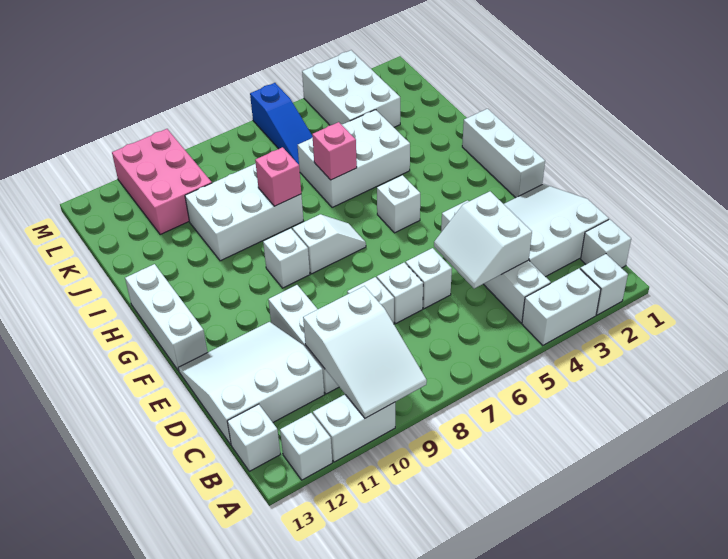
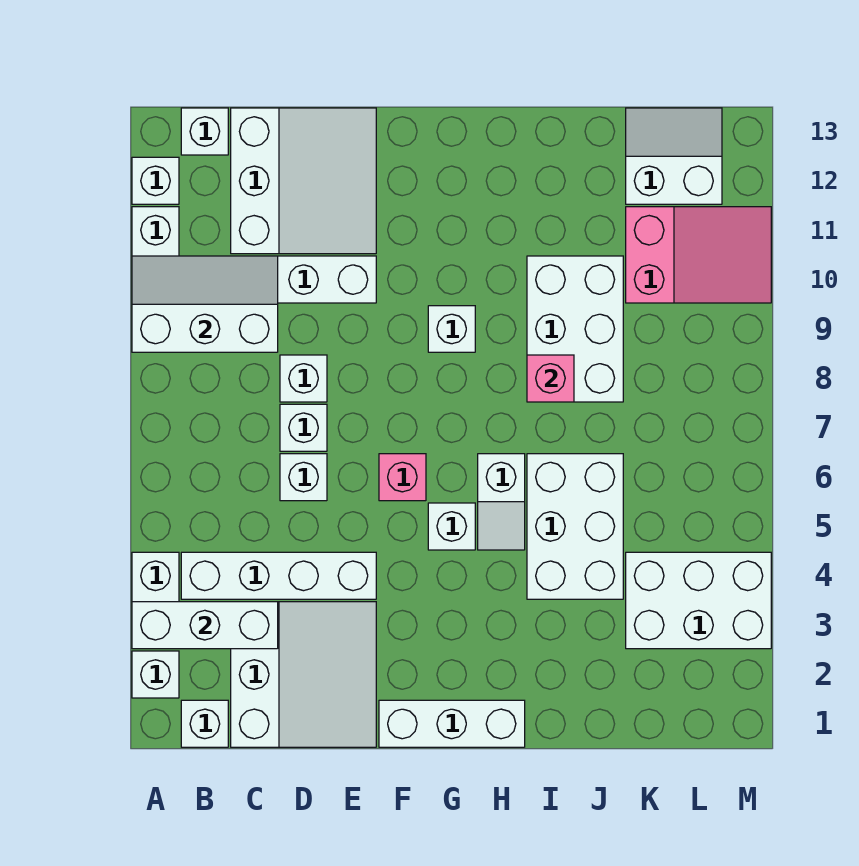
white slope A9:C10 level 2 top C -> white slope A9:C10 level 2 top 9
white slope C4:D5 level 2 top 4 -> white slope K12:L13 level 1 top 12
white brick F13:H13 level 1 -> white brick A3:C3 level 2
white slope G7:G8 level 1 top 8 -> white slope H5:H6 level 1 top 6
pink brick I6 level 2 -> pink brick F6 level 1
blue slope K6:M6 level 1 top M -> none
pink brick K10:M11 level 1 -> pink slope K10:M11 level 1 top K

